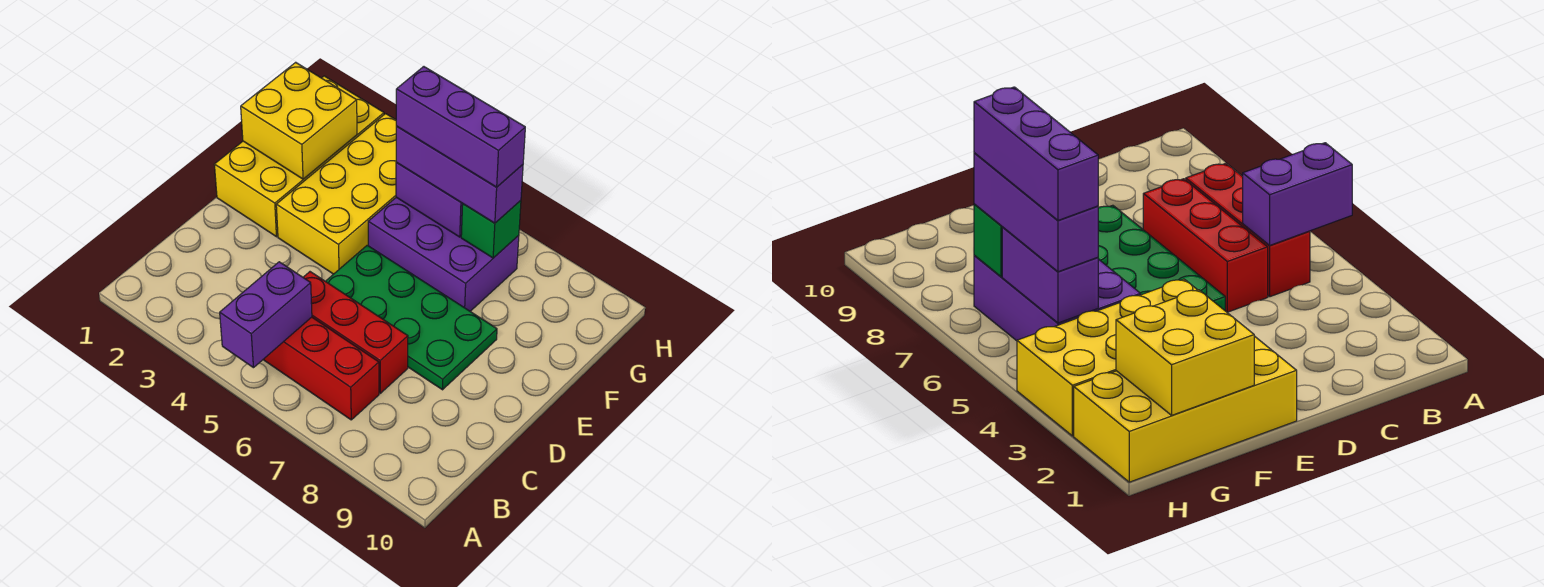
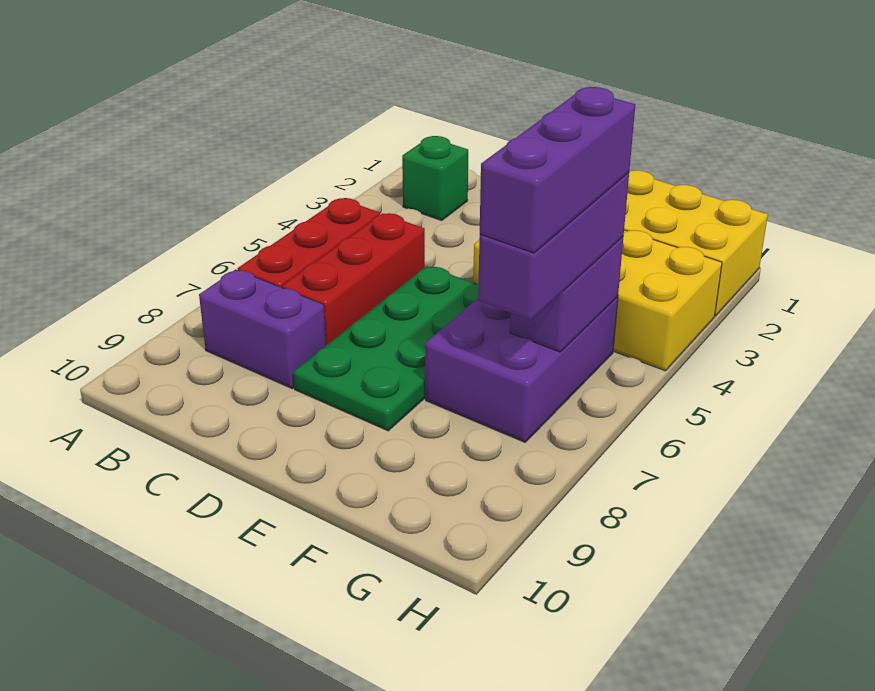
purple brick A5:B5 level 2 -> purple brick B8:C8 level 1
yellow brick F1:G2 level 2 -> none
green brick G7 level 2 -> green brick B2 level 1

